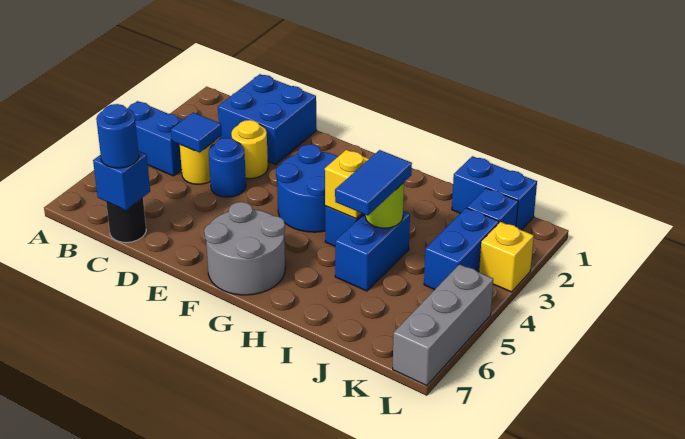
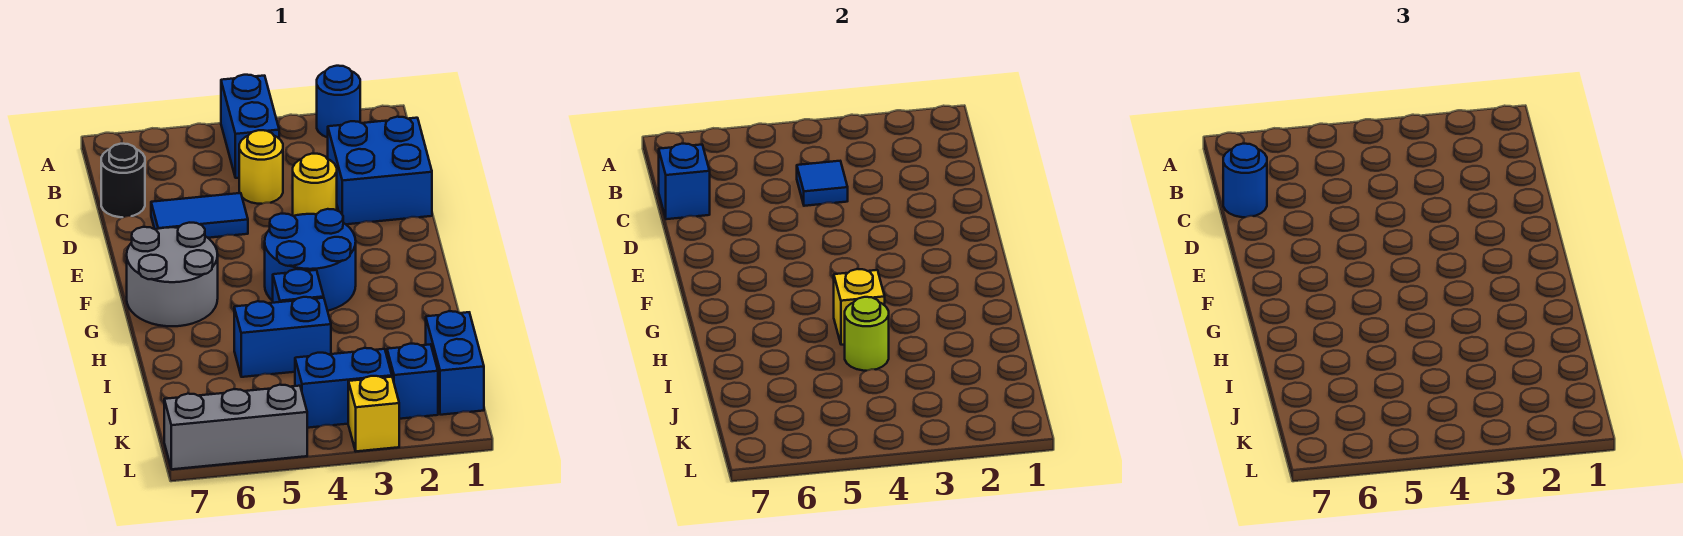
blue round brick D4 level 1 -> blue round brick A2 level 1
blue tile I4:I5 level 3 -> blue tile D5:D6 level 1

